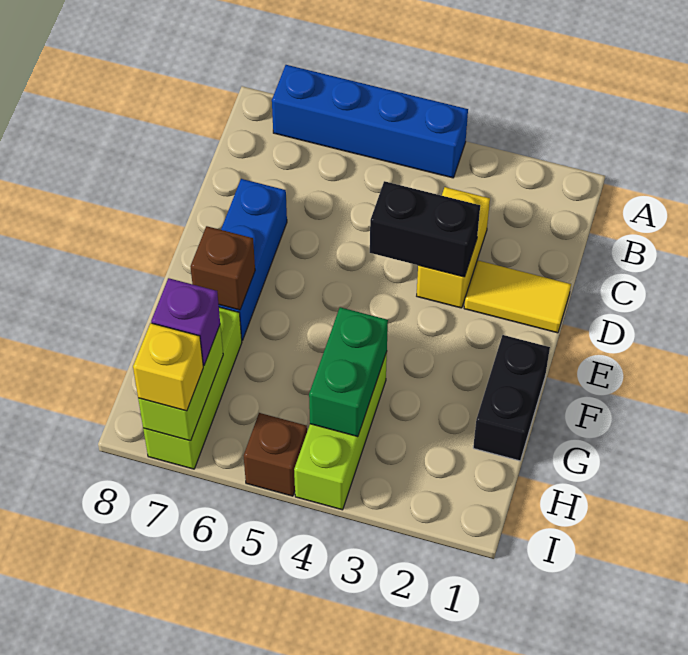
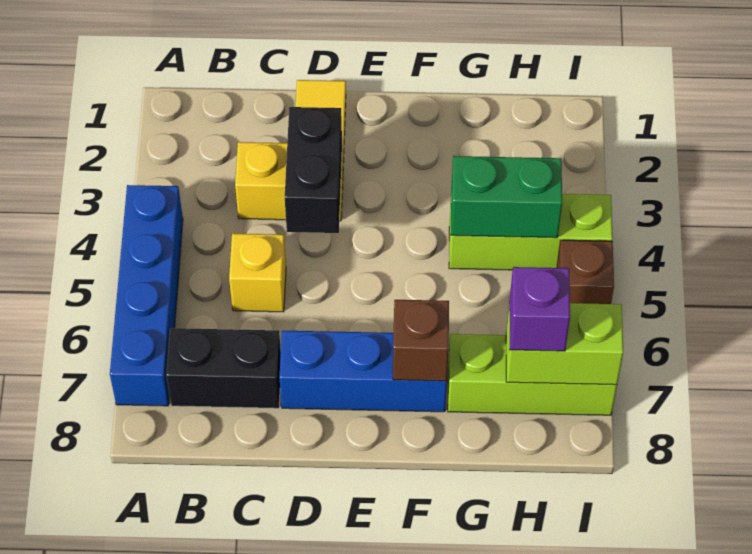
black brick F1:G1 level 1 -> black brick B7:C7 level 1
yellow brick I7 level 3 -> yellow brick C5 level 1

